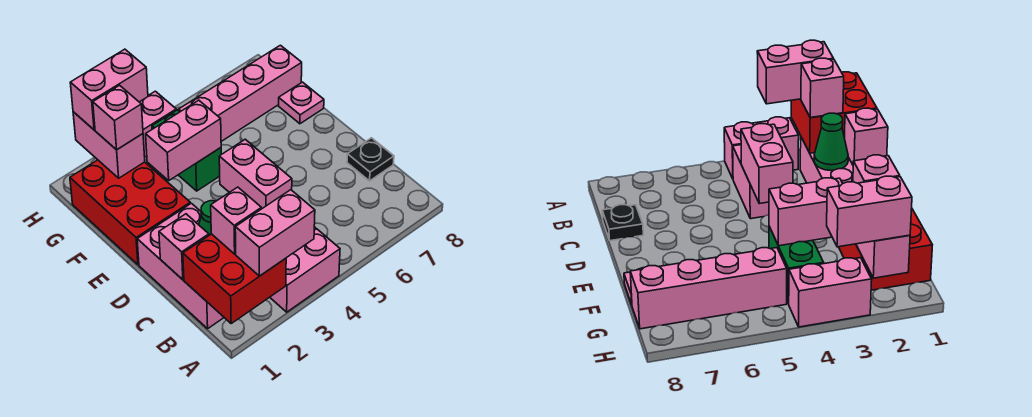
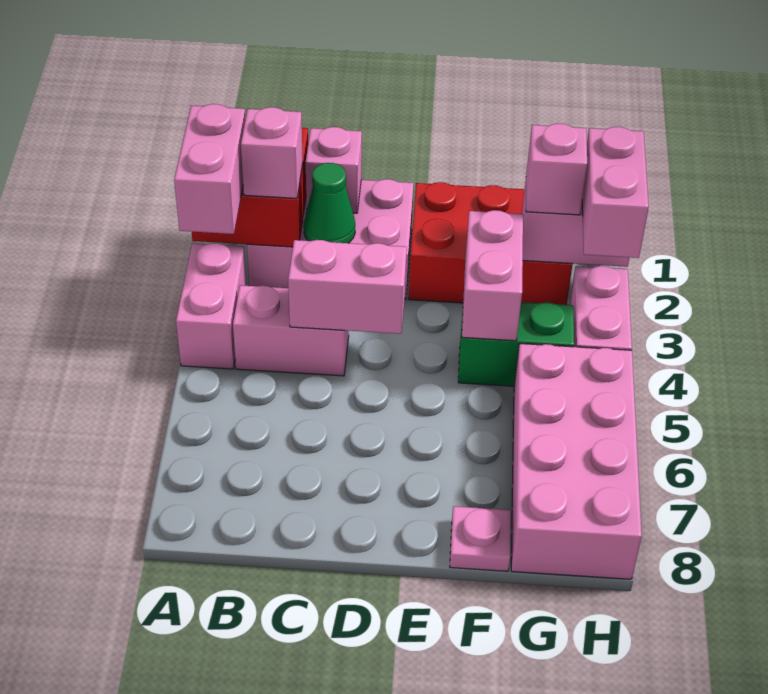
black plate C8 level 1 -> none
pink brick G5:G8 level 1 -> pink brick G5:H8 level 1

